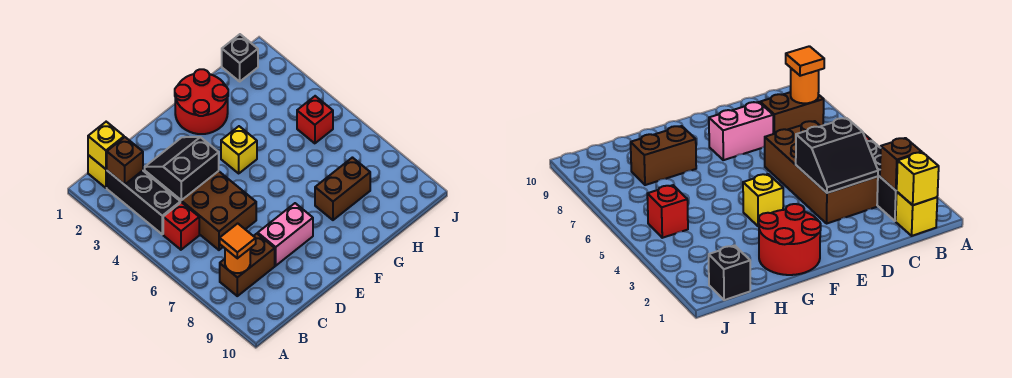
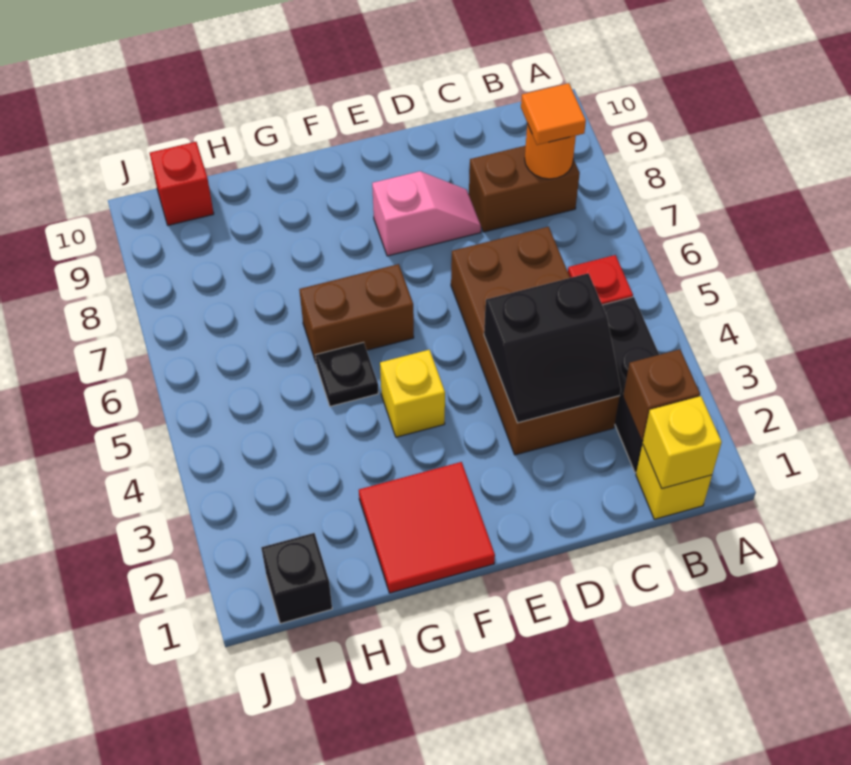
pink brick D8:E8 level 1 -> pink slope D8:E8 level 1 top E
red round brick F1:G2 level 1 -> red tile F1:G2 level 1
none -> black plate G5 level 1
brown brick G8:H8 level 1 -> brown brick F6:G6 level 1
red brick I5 level 1 -> red brick I10 level 1

